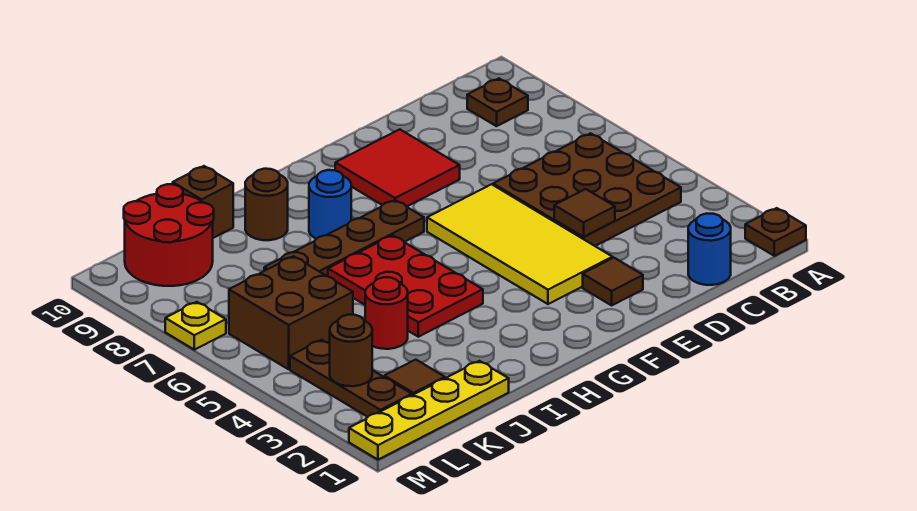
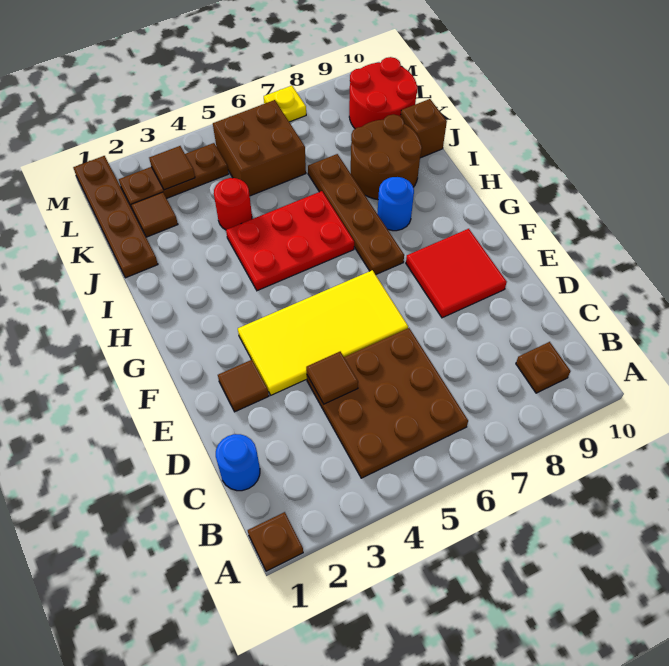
brown round brick I9 level 1 -> brown round brick I8:J9 level 1
yellow plate J1:M1 level 1 -> brown plate J1:M1 level 1
brown round brick L3 level 2 -> brown tile L3 level 2

